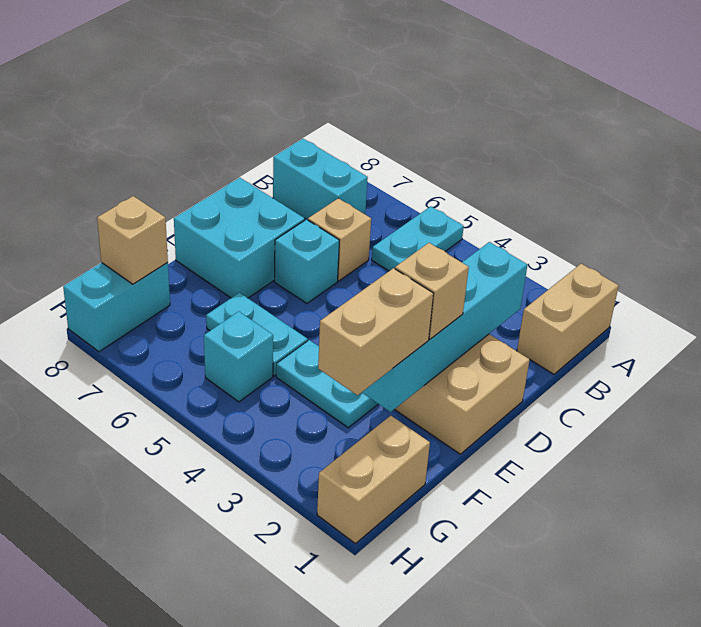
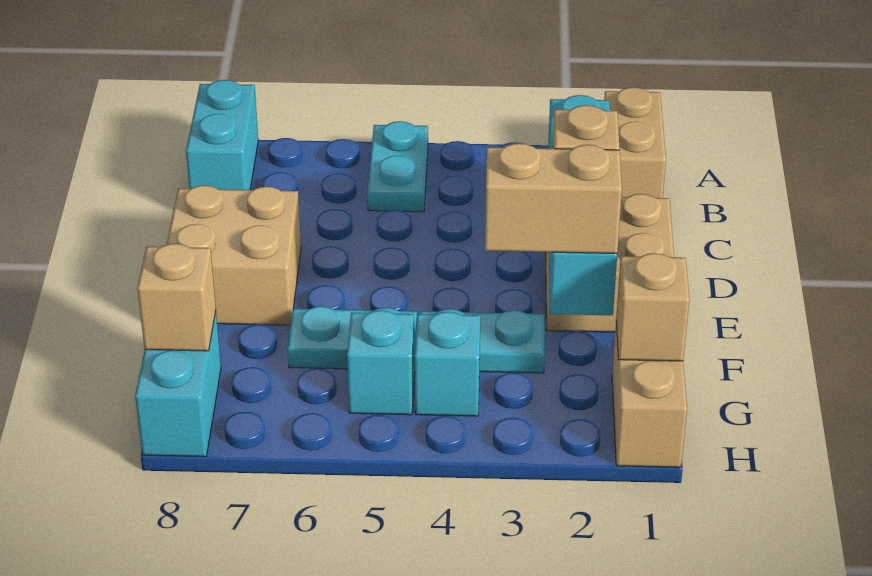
cyan brick B7:B8 level 1 -> cyan brick A8:B8 level 1
tan brick C6 level 1 -> tan brick G1 level 2
cyan brick D6 level 1 -> cyan brick G4 level 1
cyan brick D7:E8 level 1 -> tan brick D7:E8 level 1
tan brick F2:G2 level 3 -> tan brick F2:F3 level 3

